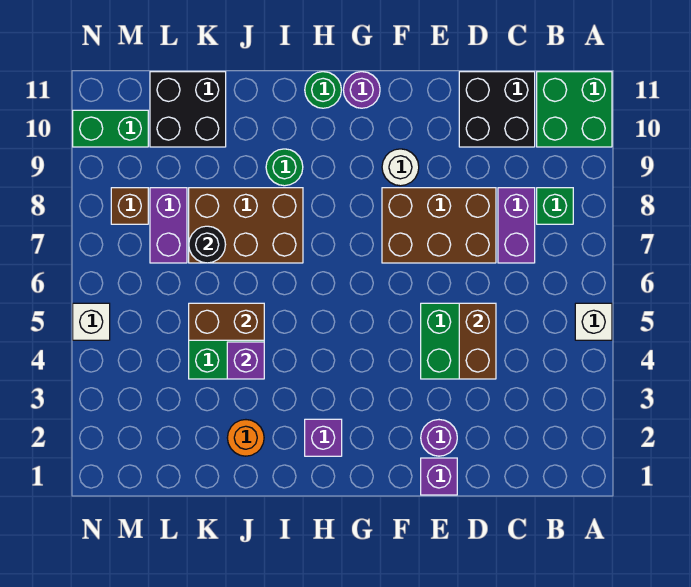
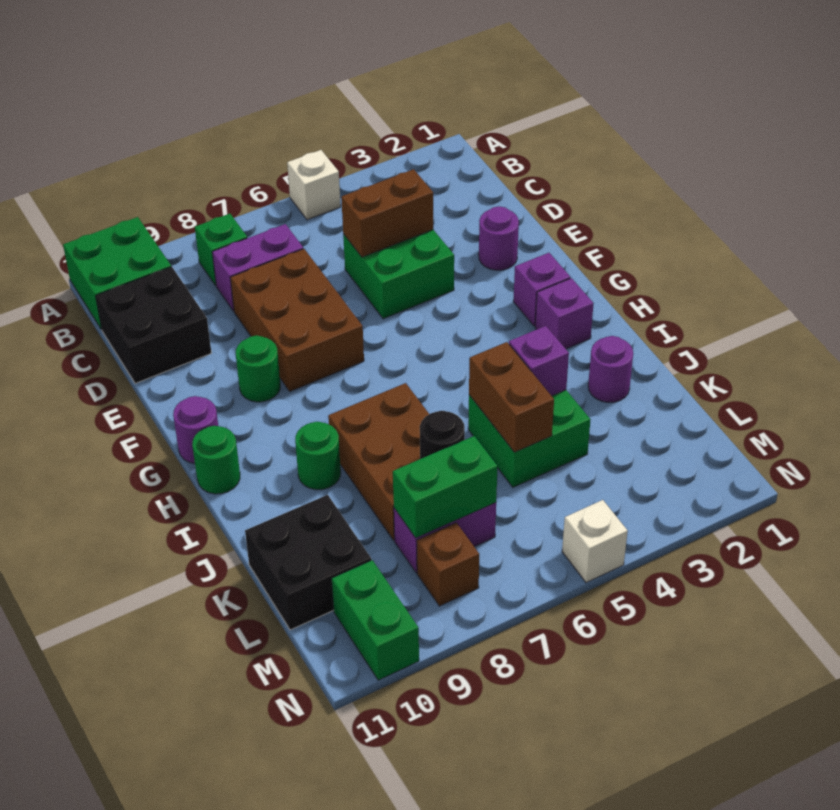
purple brick E1 level 1 -> purple brick G2 level 1
white round brick F9 level 1 -> green round brick F9 level 1
orange round brick J2 level 1 -> purple round brick J2 level 1
none -> green brick L7:L8 level 2

